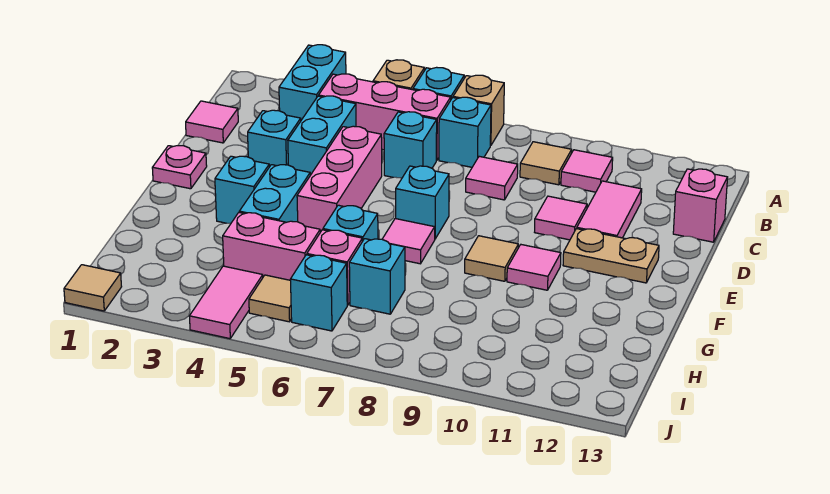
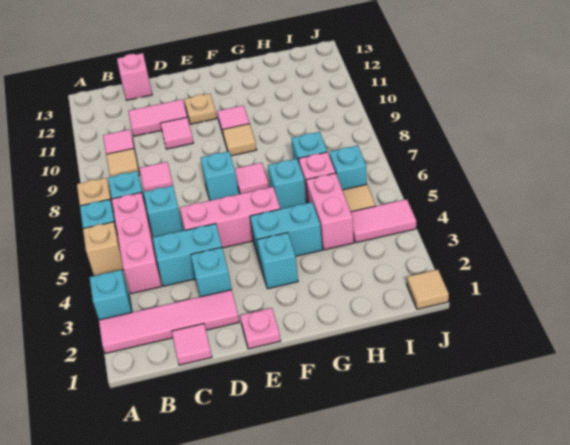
none -> pink tile A2:D2 level 1
cyan brick A3:B3 level 1 -> cyan brick A3 level 1
tan plate E11:E12 level 1 -> tan plate E11 level 1

